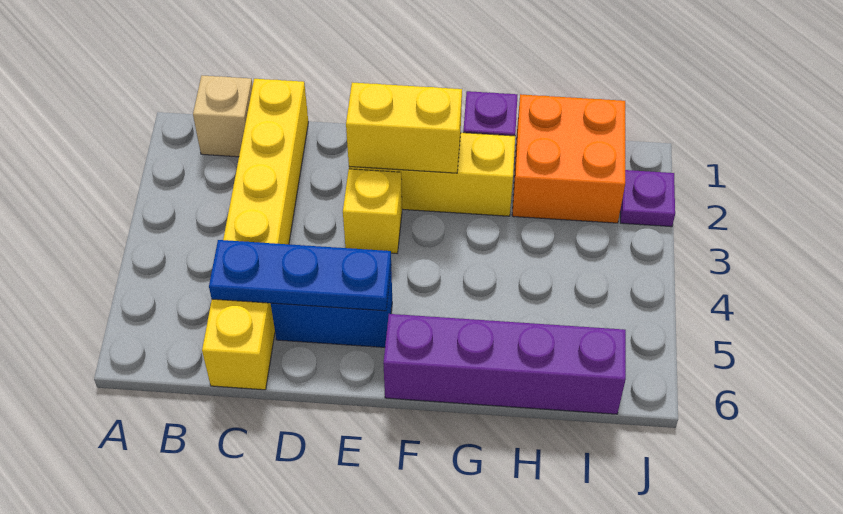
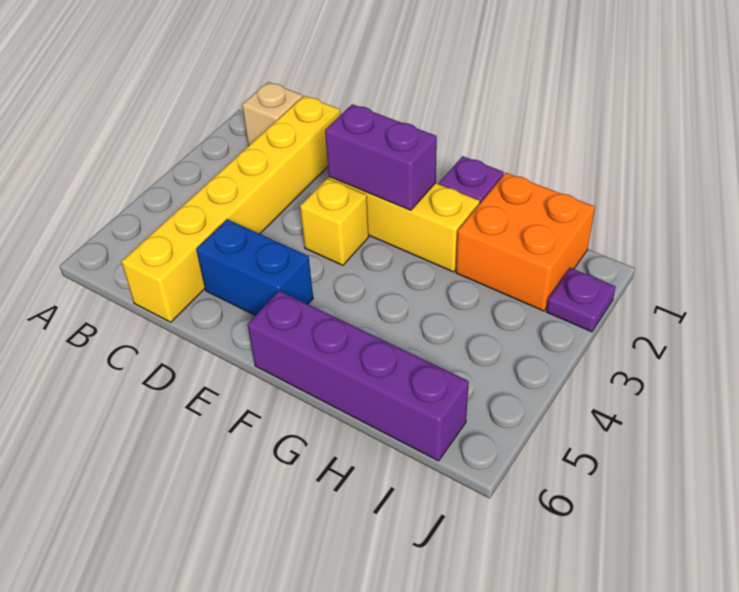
blue plate C5:E5 level 2 -> none
yellow brick E2:F2 level 2 -> purple brick E2:F2 level 2

